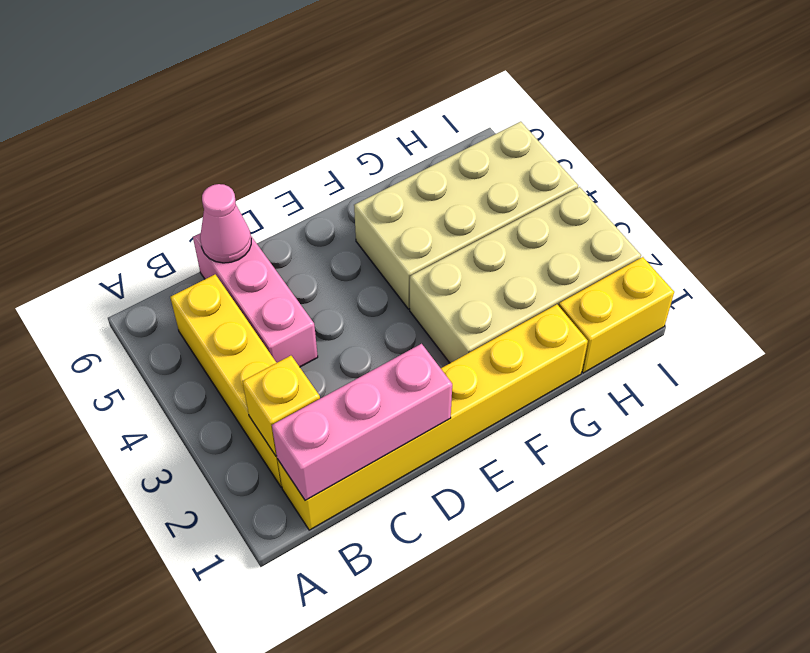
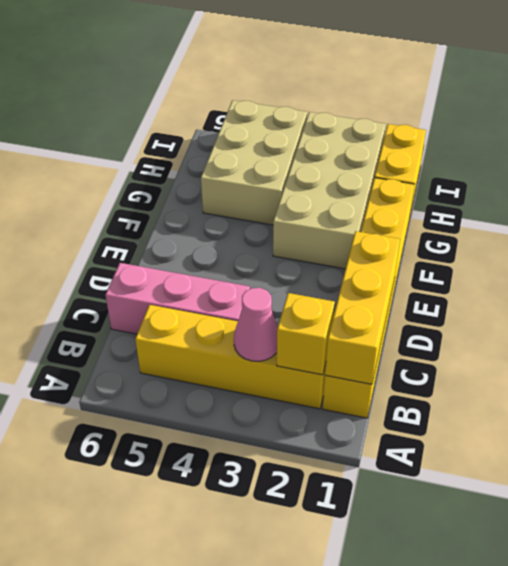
pink brick B1:D1 level 2 -> yellow brick B1:D1 level 2
pink cone C6 level 2 -> pink cone B3 level 2
tan brick F4:I5 level 1 -> tan brick G4:I5 level 1

